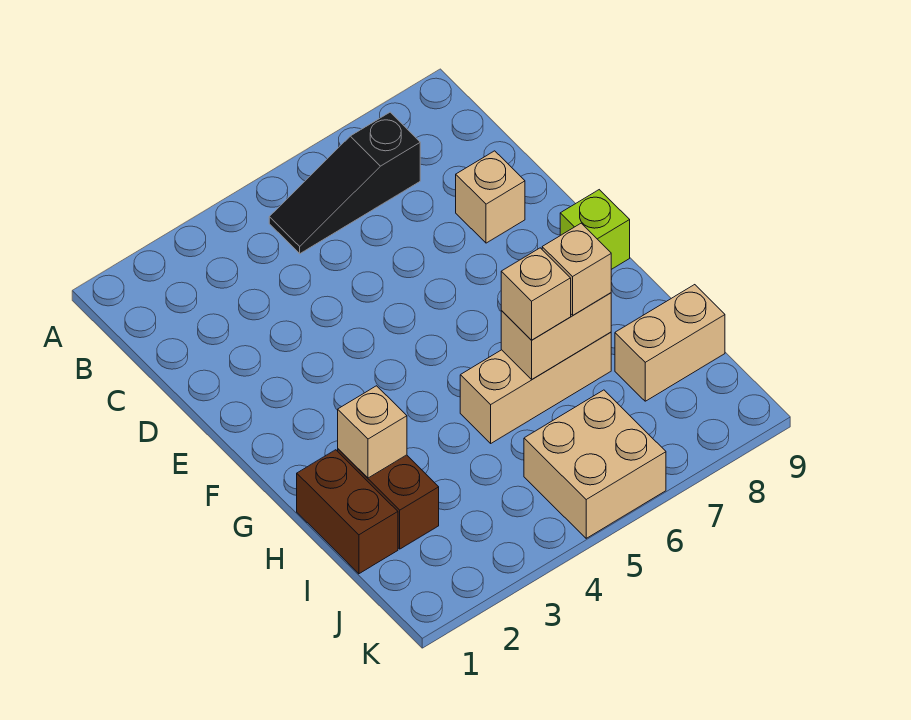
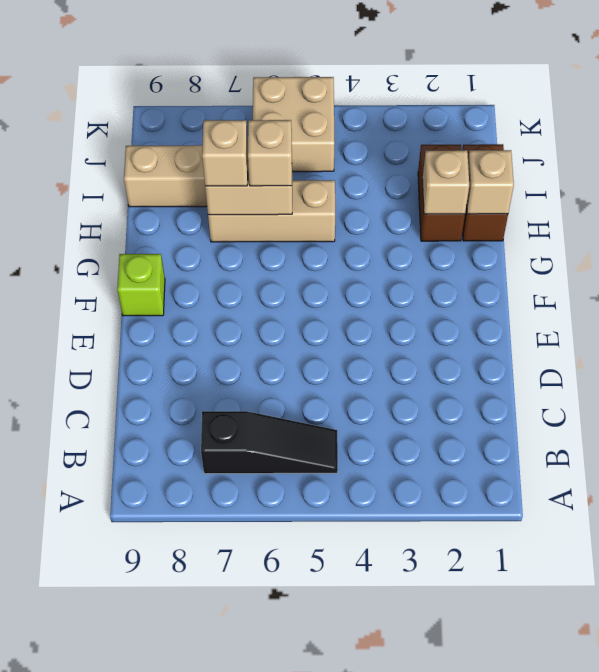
tan brick D8 level 1 -> tan brick H1 level 2

